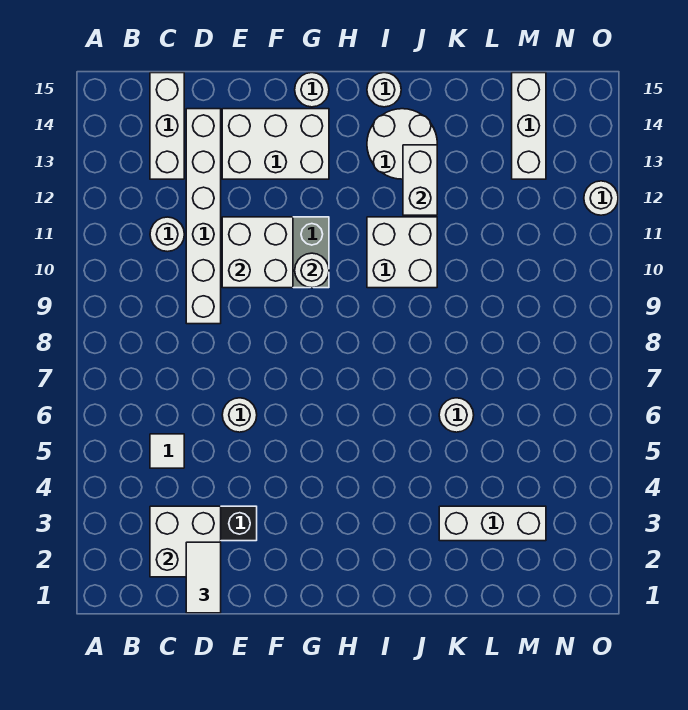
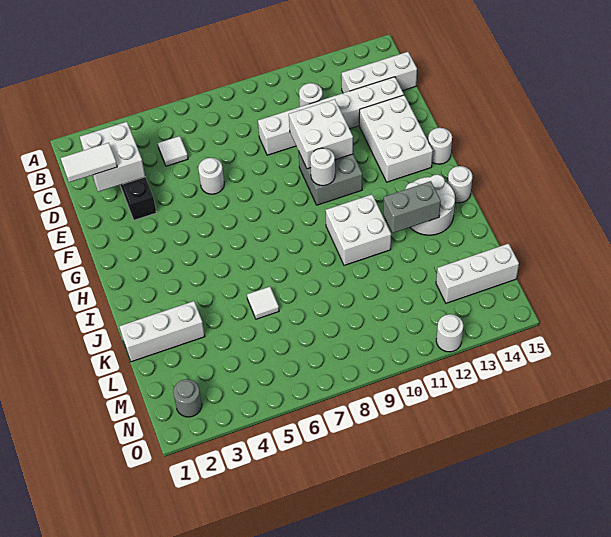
white brick J12:J13 level 2 -> grey brick J12:J13 level 2
white brick K3:M3 level 1 -> white brick K1:K3 level 1
white round brick K6 level 1 -> white tile K6 level 1
none -> grey round brick N2 level 1

